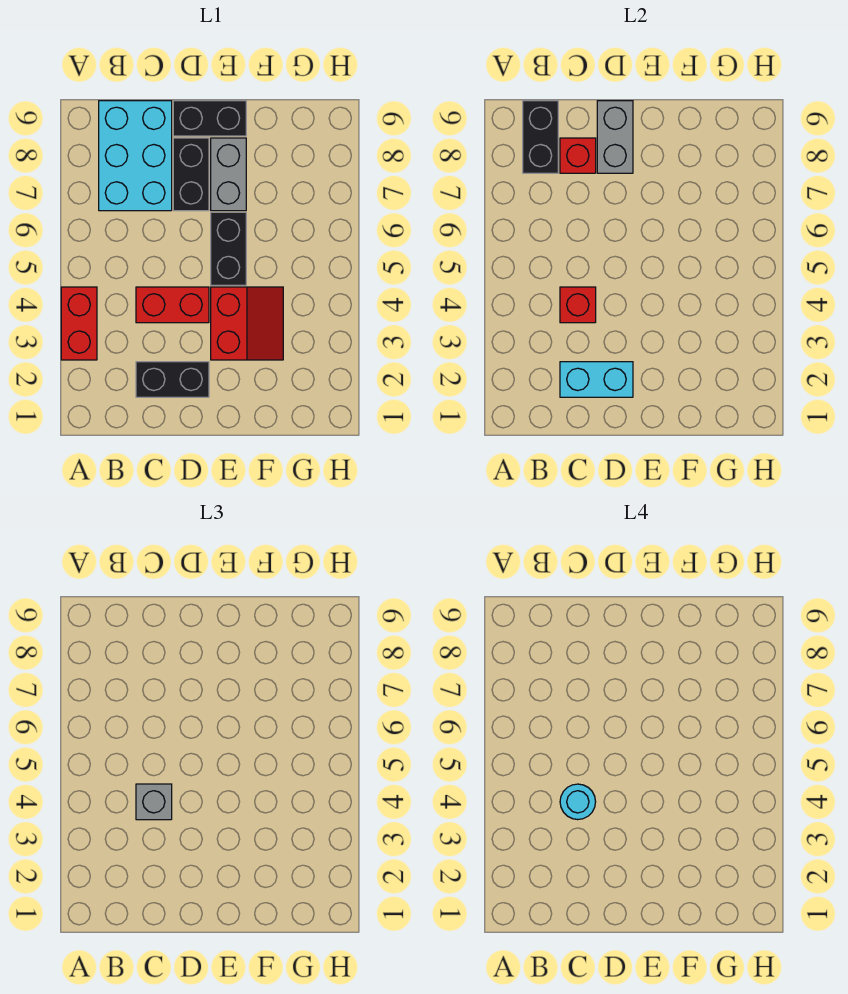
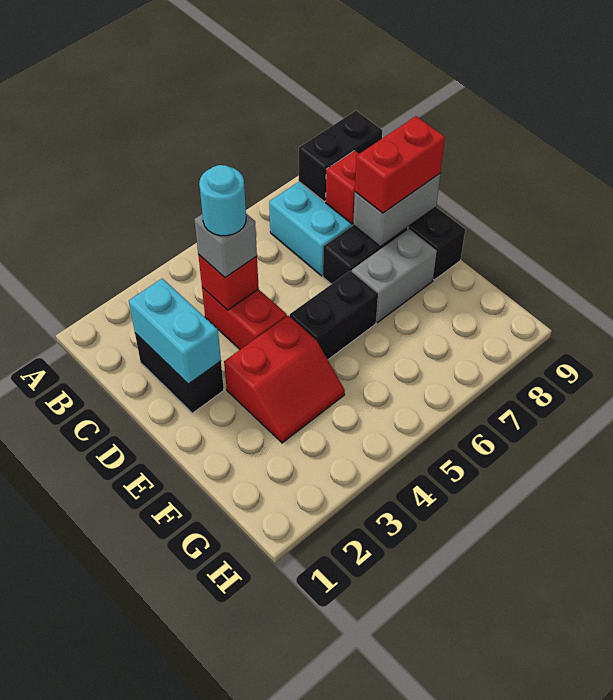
red brick A3:A4 level 1 -> red brick D8:D9 level 3

